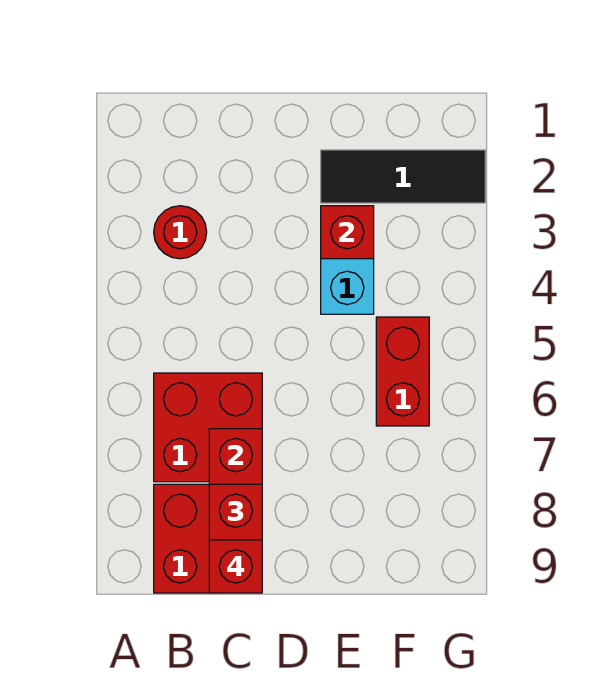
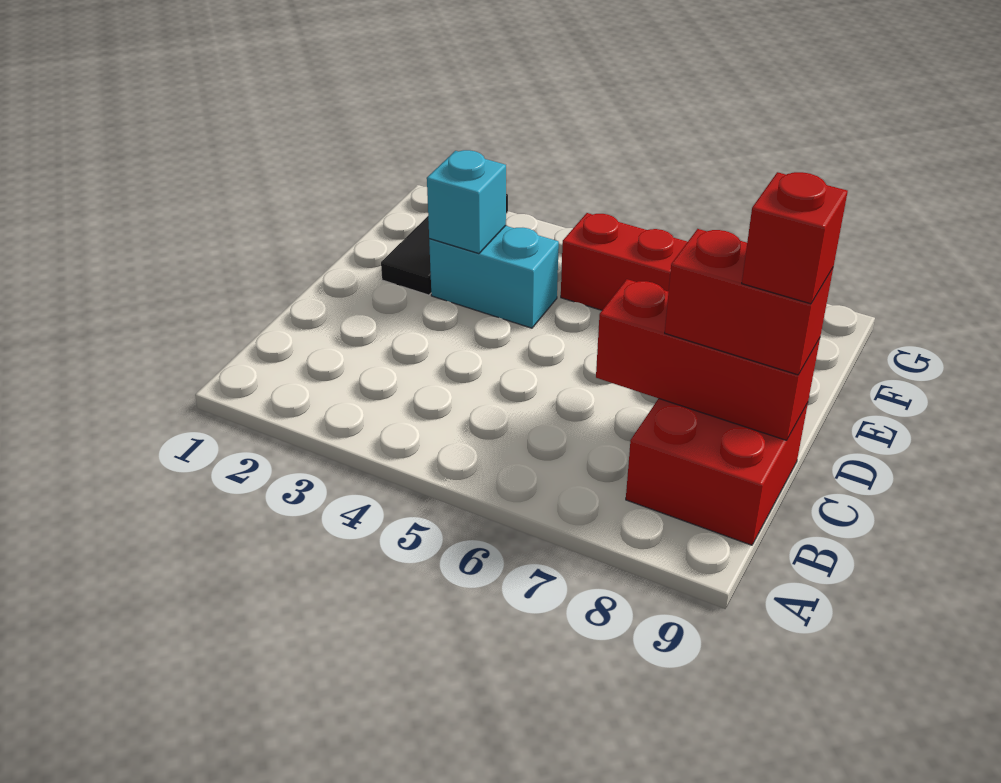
red round brick B3 level 1 -> none
red brick B6:C7 level 1 -> none
red brick E3 level 2 -> cyan brick E3 level 2

